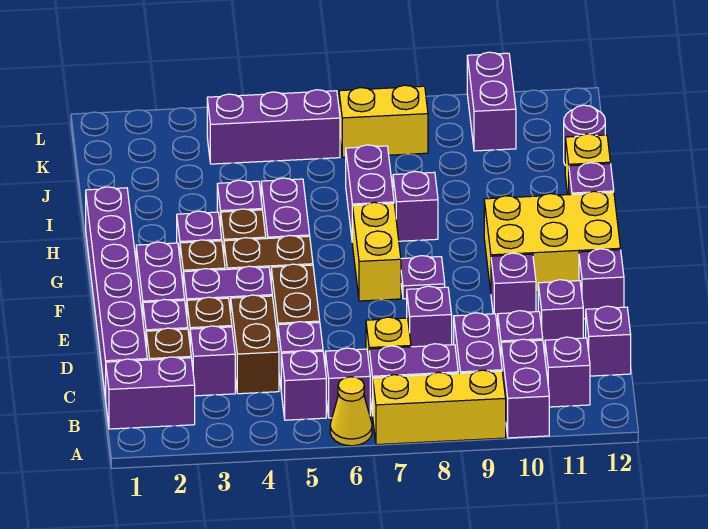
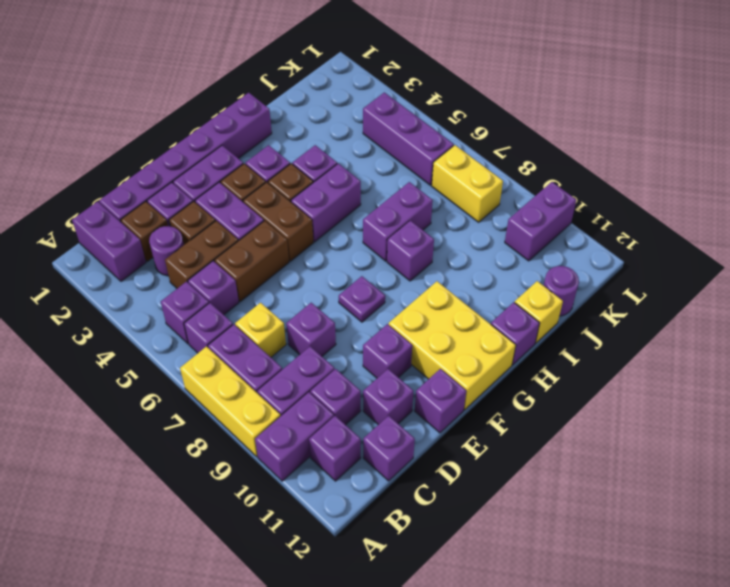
yellow cone A6 level 1 -> none
purple brick C3 level 1 -> purple round brick C3 level 1
yellow brick F7:G7 level 1 -> none

